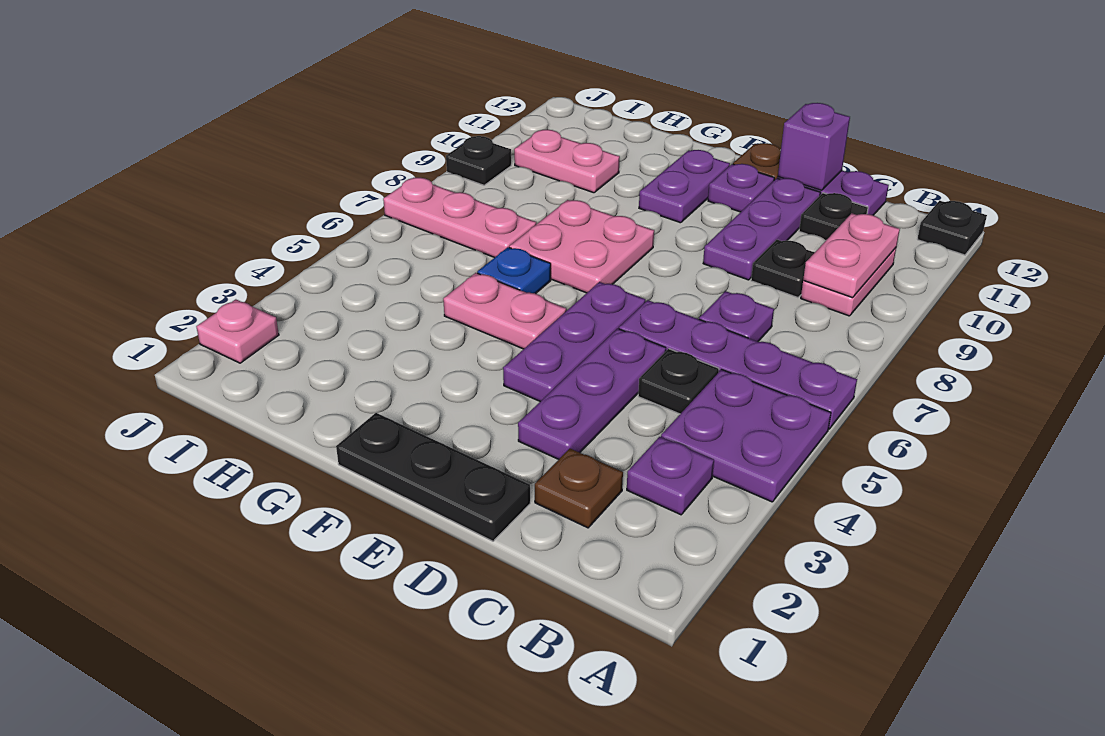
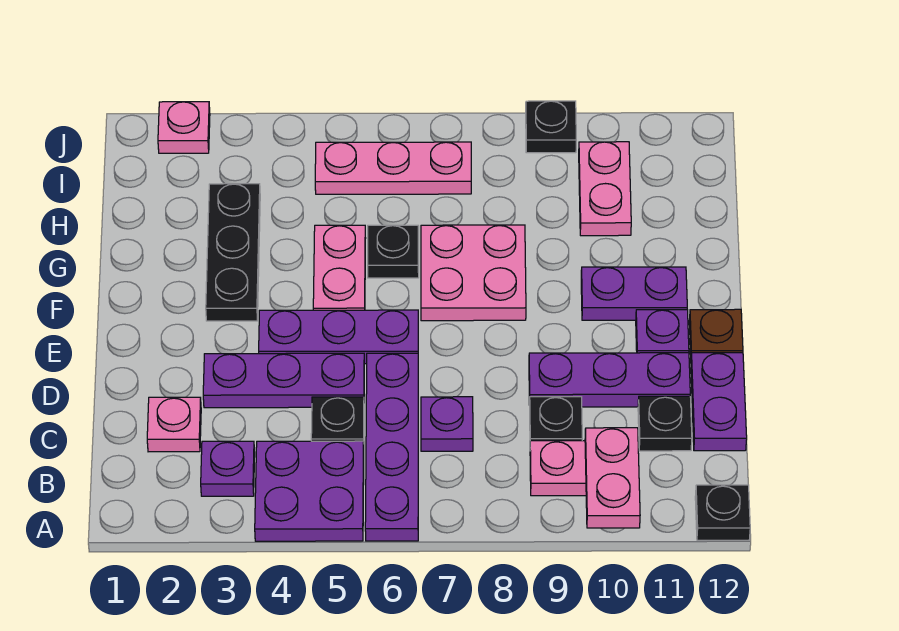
pink plate B9:B10 level 2 -> pink plate A10:B10 level 2
brown plate C2 level 1 -> pink plate C2 level 1
black plate D1:F1 level 1 -> black plate F3:H3 level 1
purple brick D12 level 2 -> none
blue plate G6 level 1 -> black plate G6 level 1
pink plate H7:J7 level 1 -> pink plate I5:I7 level 1

